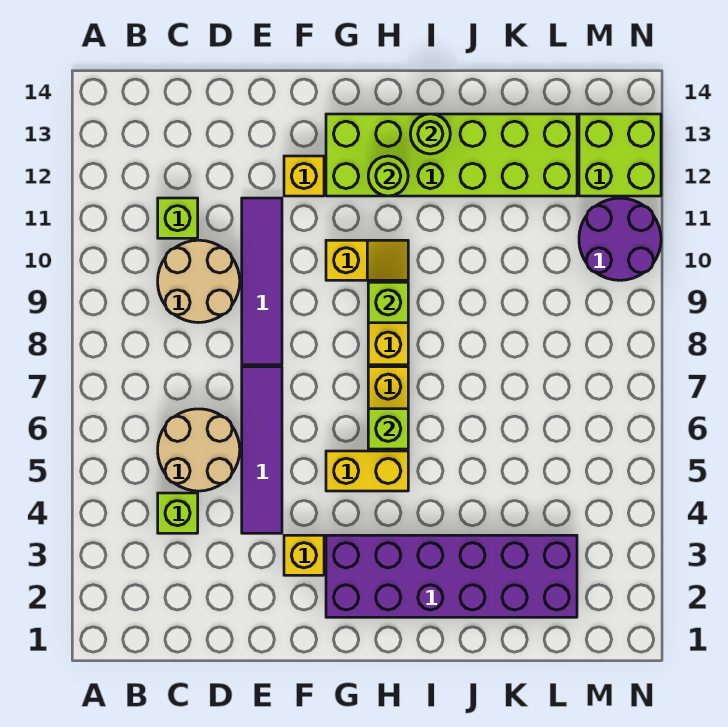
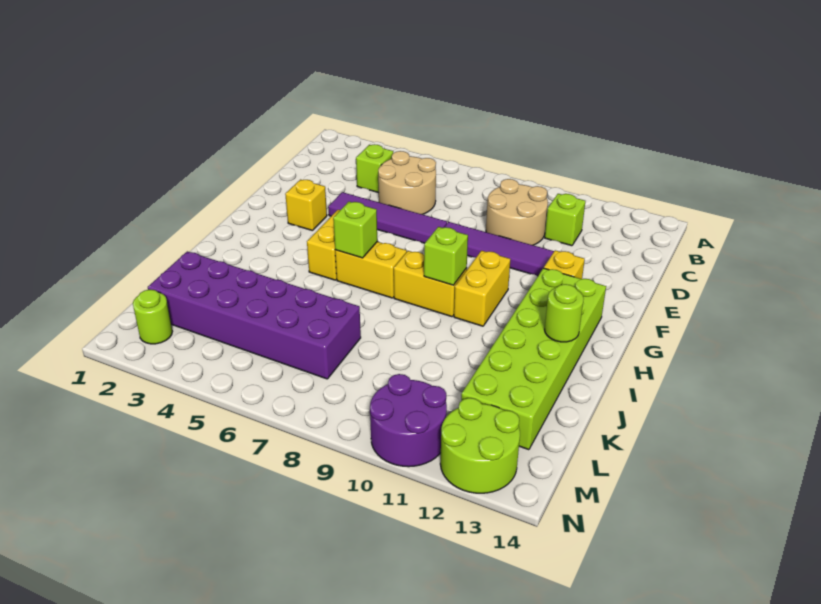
purple brick G2:L3 level 1 -> purple brick K2:L7 level 1
yellow slope G10:H10 level 1 top G -> yellow brick G10:H10 level 1
lime round brick H12 level 2 -> lime round brick M2 level 1
lime brick M12:N13 level 1 -> lime round brick M12:N13 level 1

